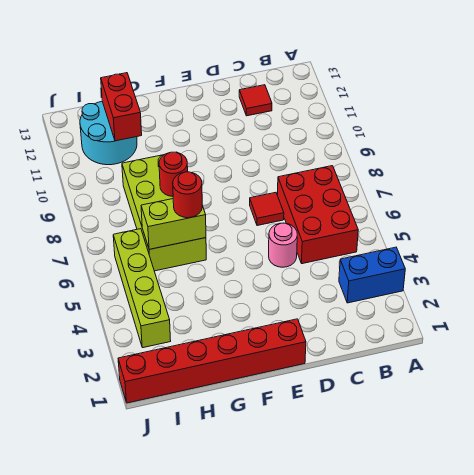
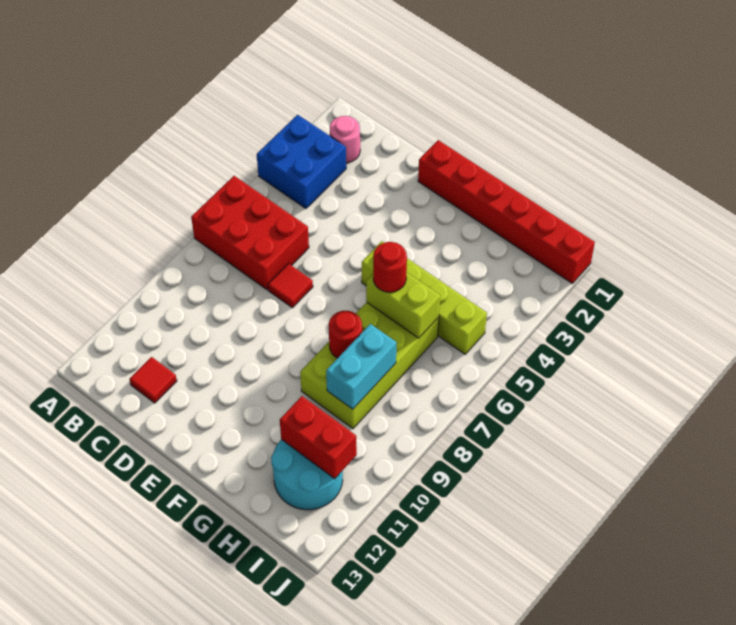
blue brick A3:B3 level 1 -> blue brick A3:B4 level 1
red brick B5:C7 level 1 -> red brick A6:C7 level 1
pink round brick D5 level 1 -> pink round brick B2 level 1
none -> cyan brick H8:H9 level 2
red brick H11:H12 level 2 -> red brick H11:I11 level 2
lime brick I3:I6 level 1 -> lime brick F5:I5 level 1

